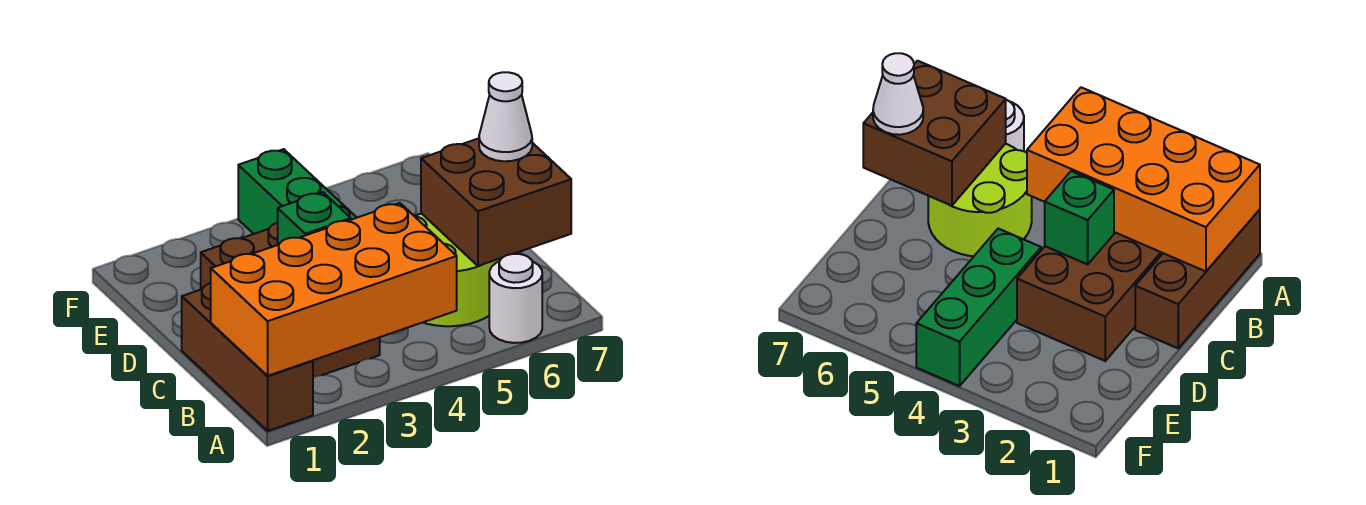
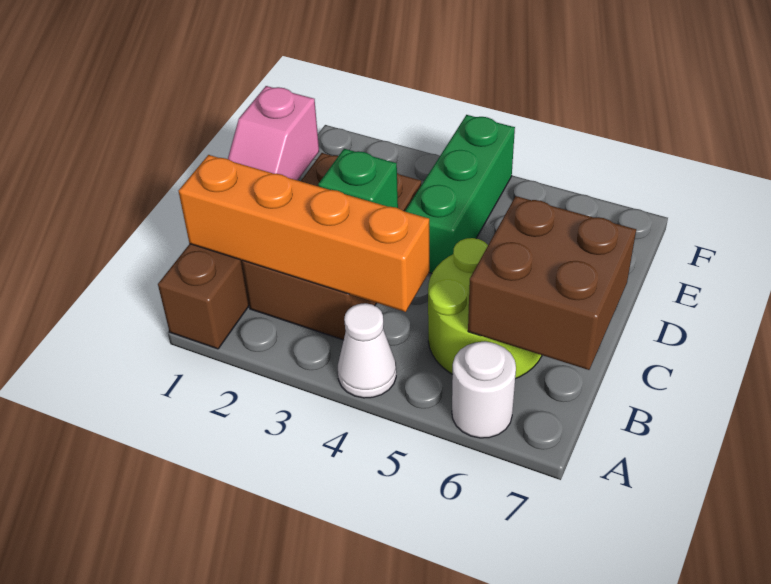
orange brick A1:B4 level 2 -> orange brick B1:B4 level 2
none -> pink slope C1:D1 level 2 top D
white cone C7 level 3 -> white cone A4 level 1

